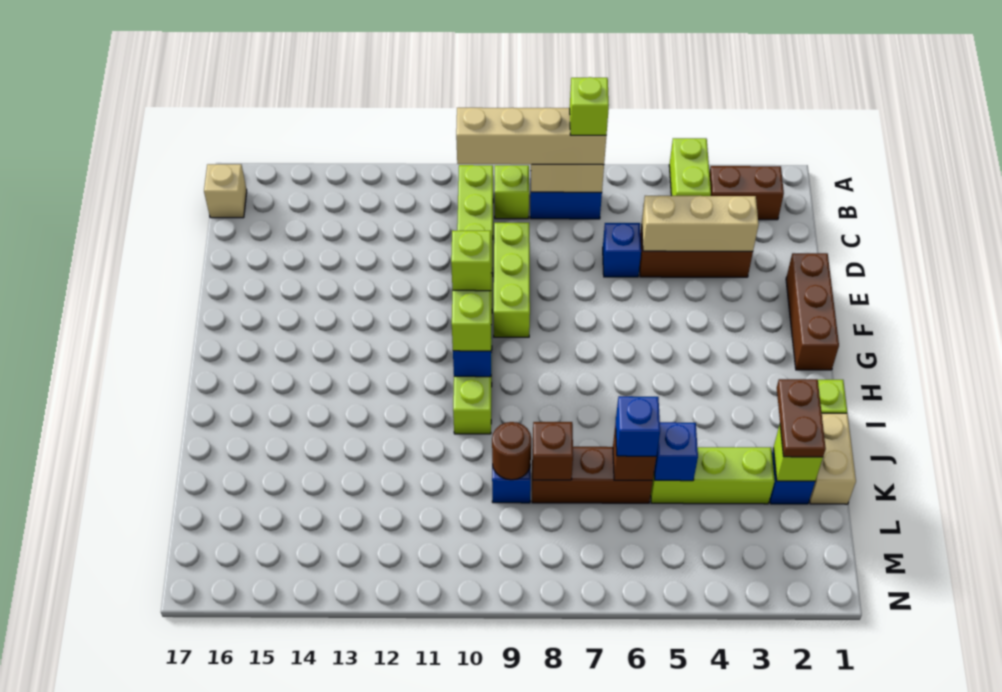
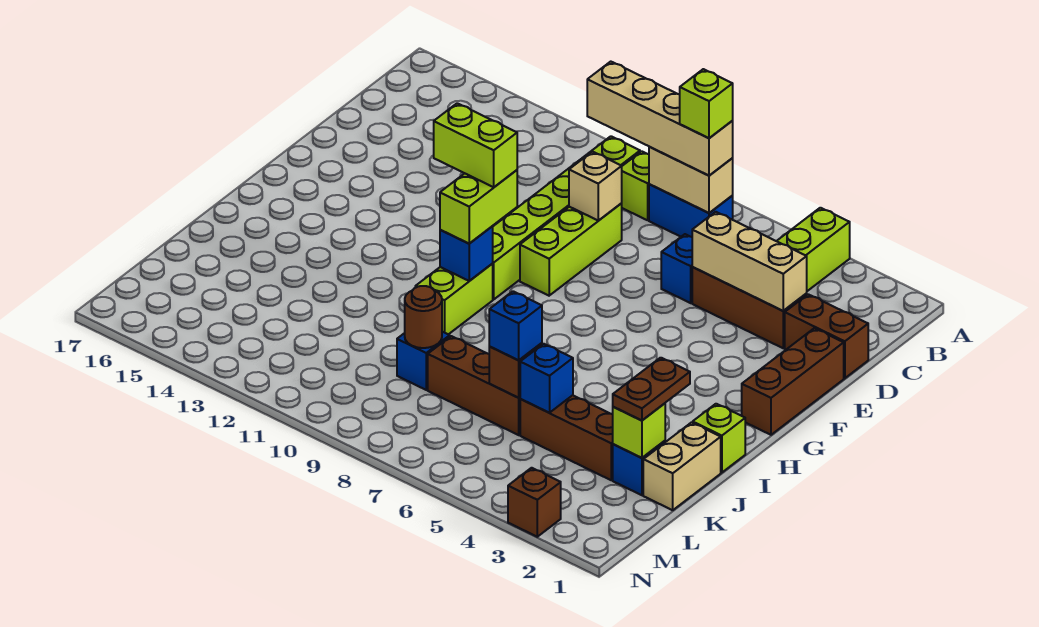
brown brick B2:B3 level 1 -> brown brick D1:D2 level 1
tan brick B17 level 1 -> tan brick D9 level 2
lime brick G10 level 4 -> lime brick G10:G11 level 4
lime brick K3:K5 level 1 -> brown brick K3:K5 level 1
brown brick K8 level 2 -> brown brick N3 level 1

